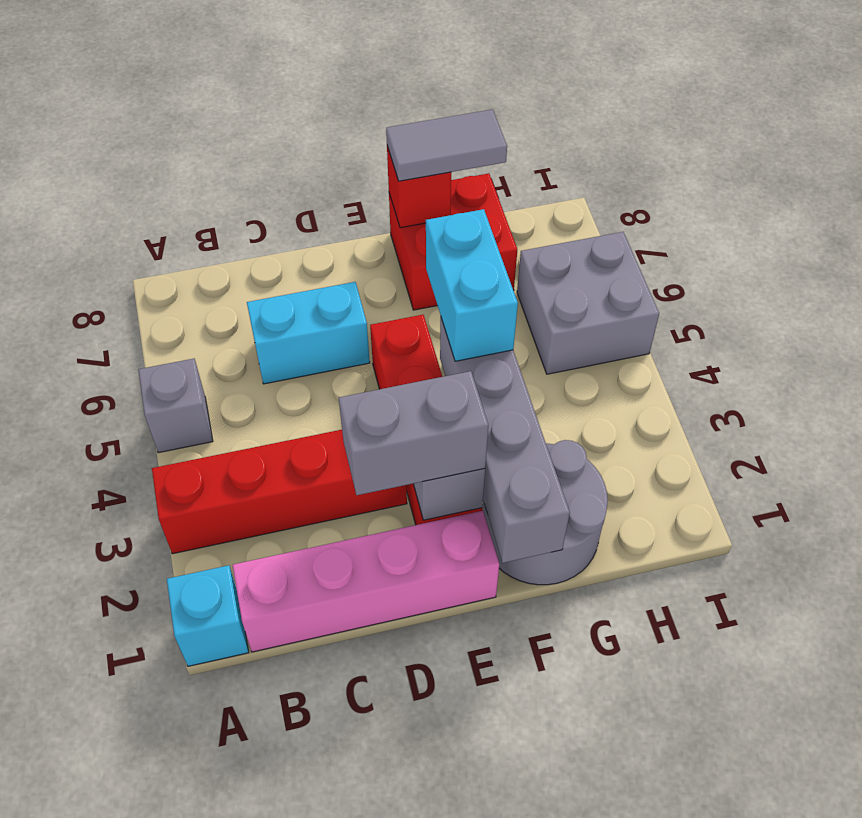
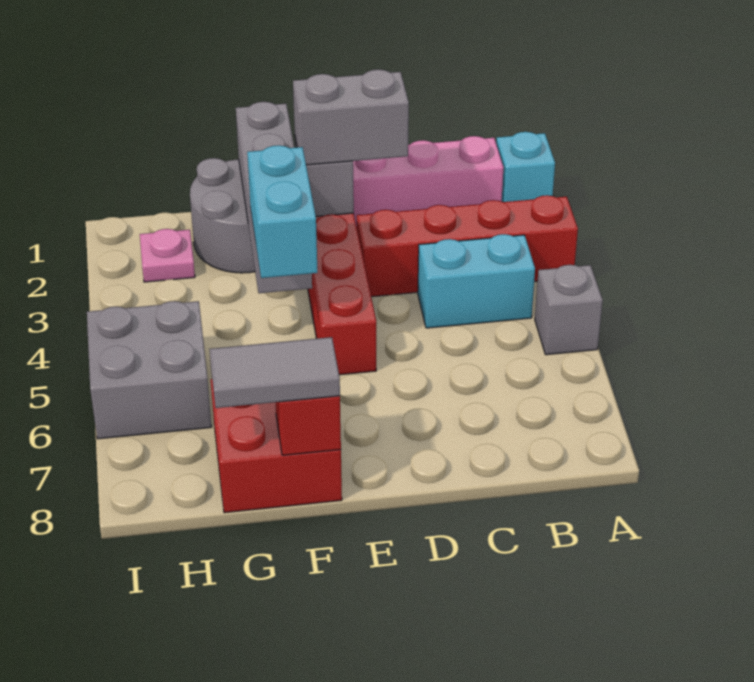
cyan brick C6:D6 level 1 -> cyan brick B4:C4 level 1
none -> pink plate H2 level 1

